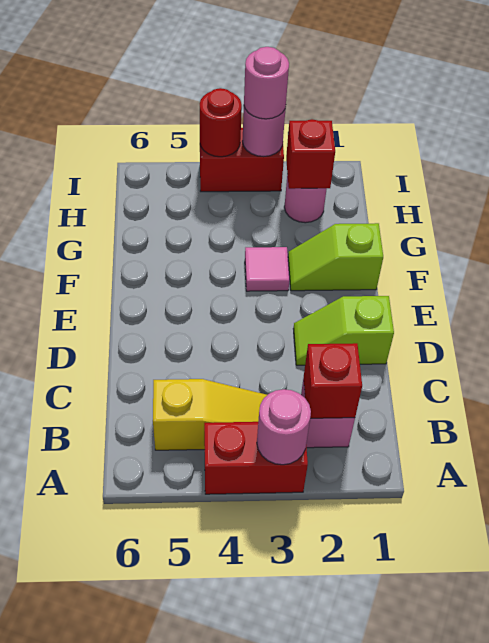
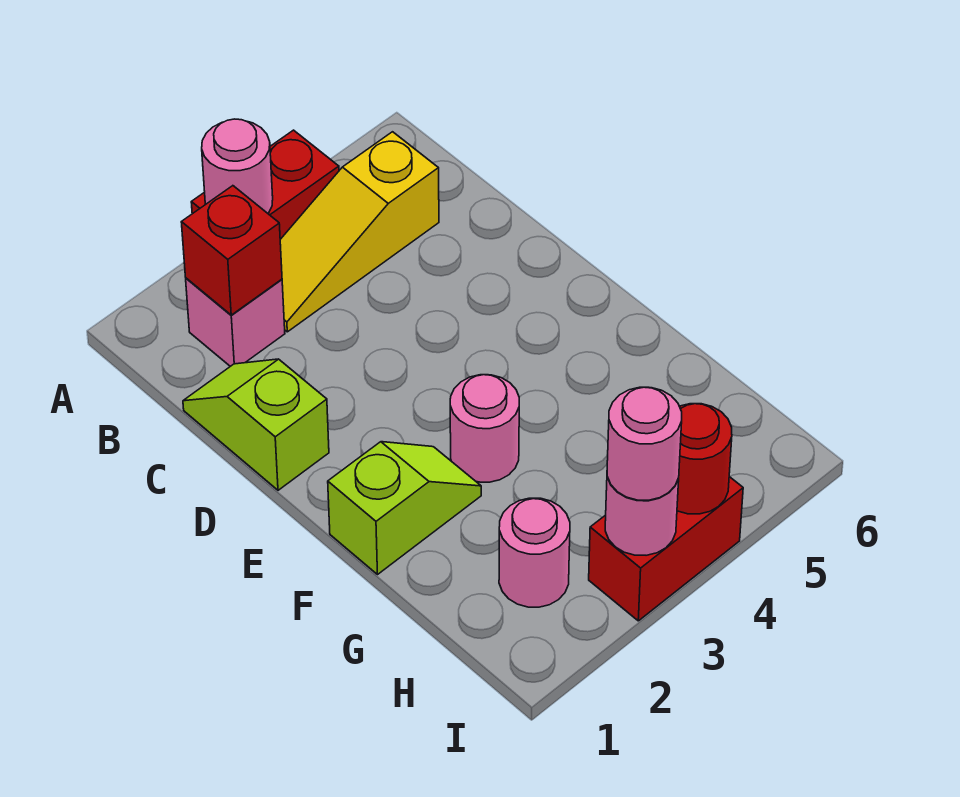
lime slope D1:D2 level 1 top 1 -> lime slope C1:D1 level 1 top D
pink tile F3 level 1 -> pink round brick F3 level 1
red brick H2 level 2 -> none

